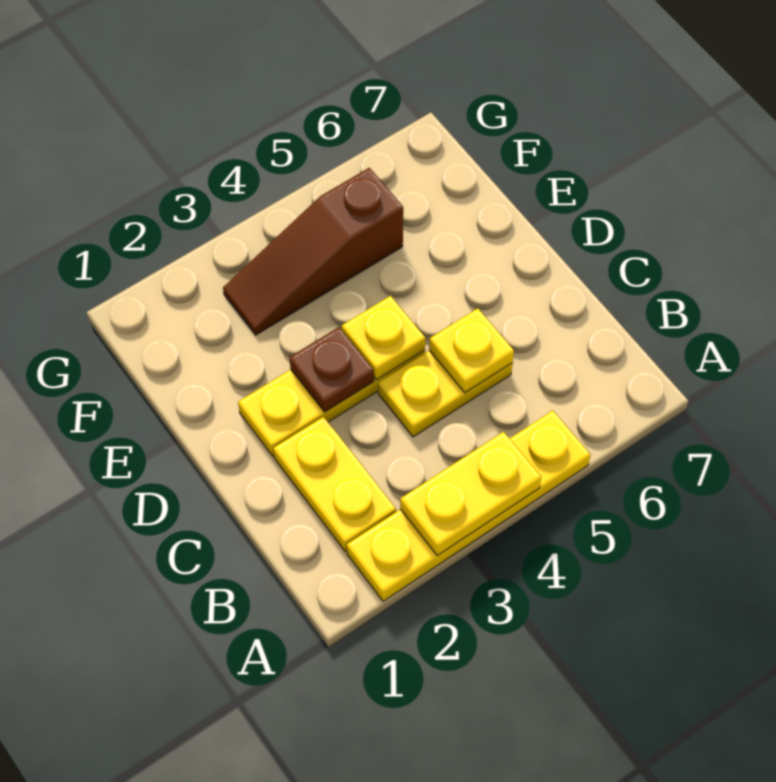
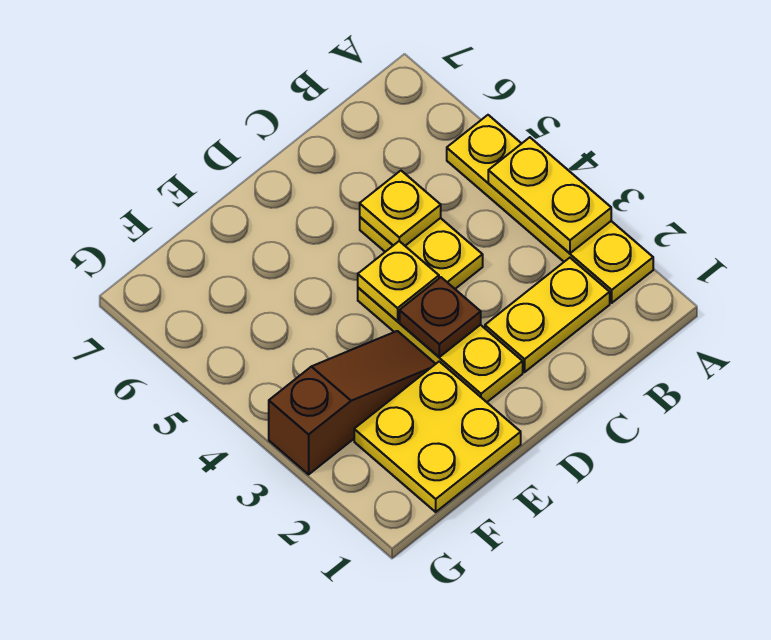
none -> yellow plate E1:F2 level 1
brown slope F3:F5 level 1 top 5 -> brown slope E3:G3 level 1 top G

